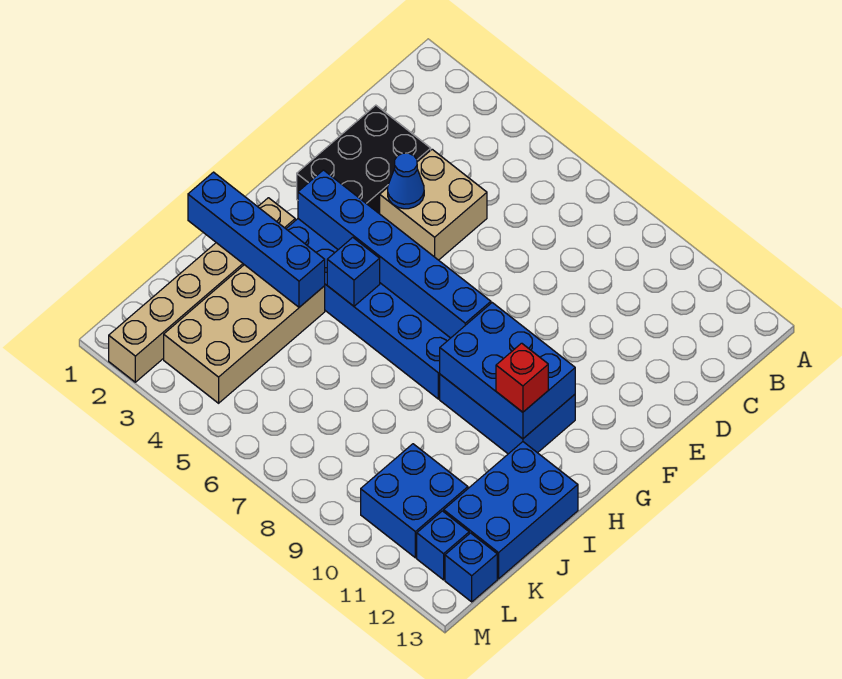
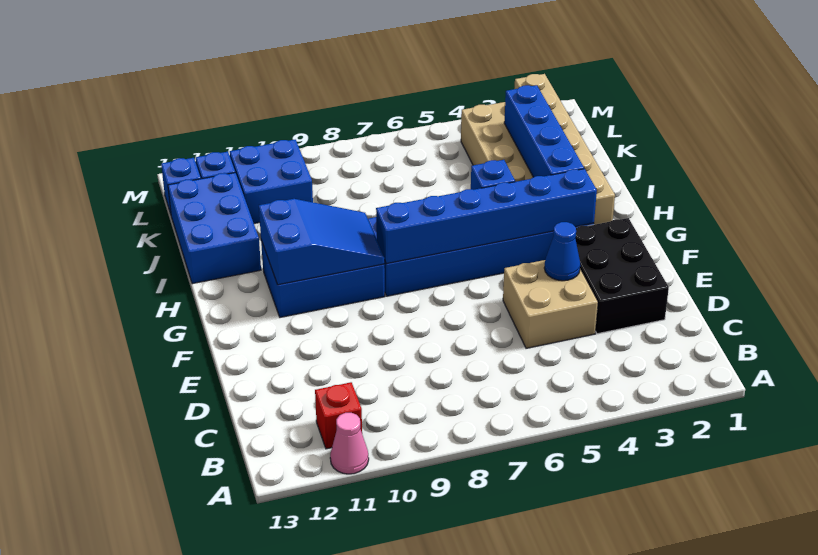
none -> pink cone A11 level 1
blue brick G9:H11 level 2 -> blue slope G9:H11 level 2 top 11
red brick H11 level 3 -> red brick B11 level 1
blue brick I1:I4 level 2 -> blue brick H3:K3 level 2

